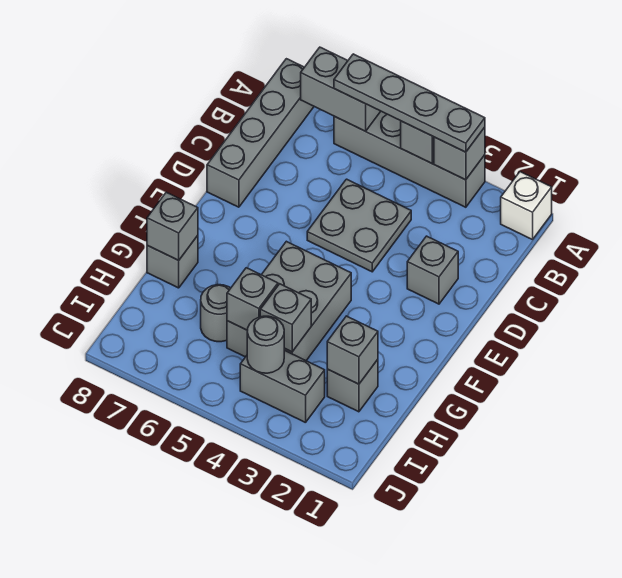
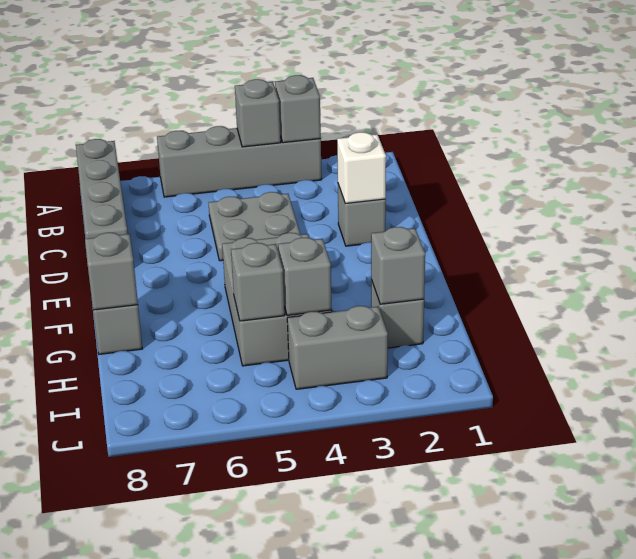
white brick A1 level 1 -> white brick D2 level 2
grey plate A3:A6 level 3 -> none
grey brick A6:A7 level 2 -> none
grey round brick H6 level 1 -> none
grey round brick I4 level 2 -> none

